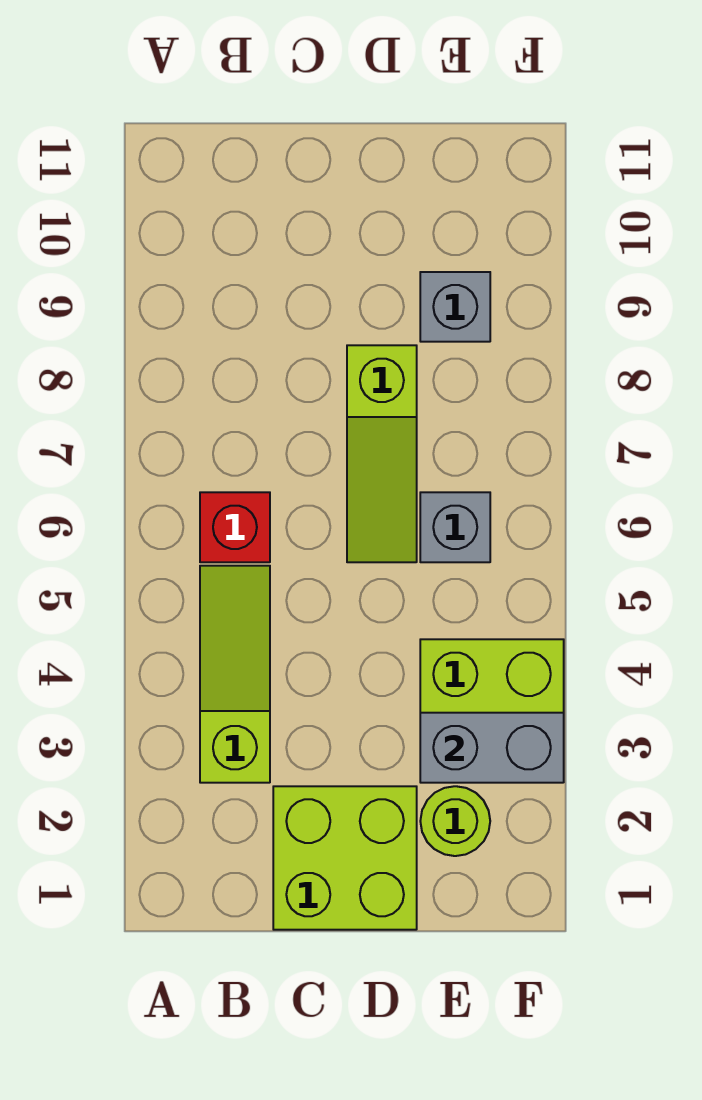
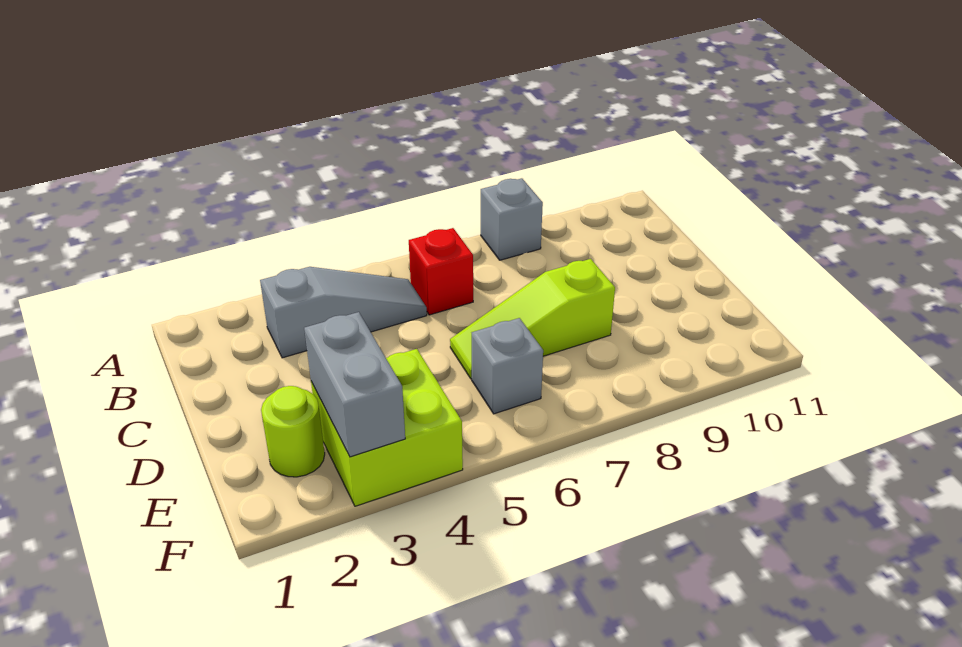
lime slope B3:B5 level 1 top 3 -> grey slope B3:B5 level 1 top 3
lime brick C1:D2 level 1 -> none
grey brick E9 level 1 -> grey brick A8 level 1

